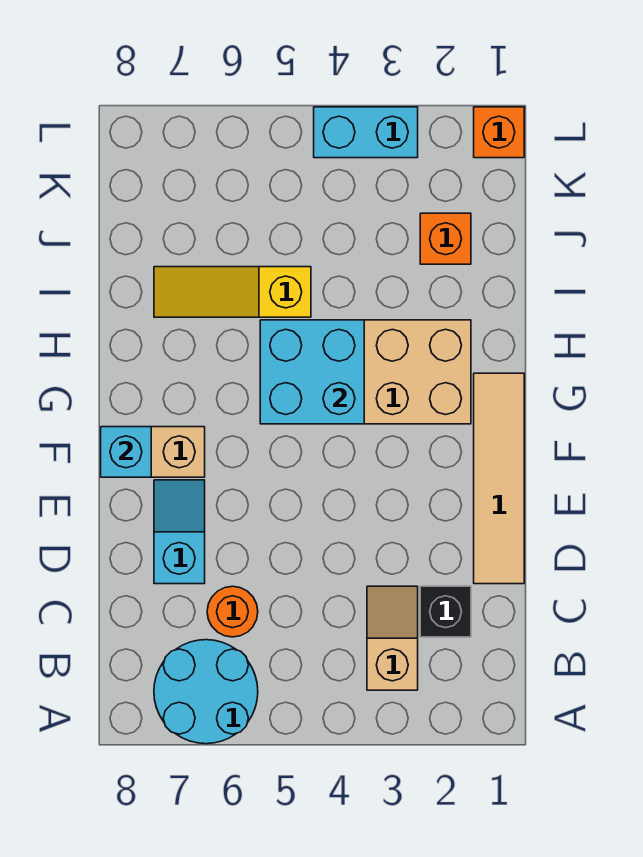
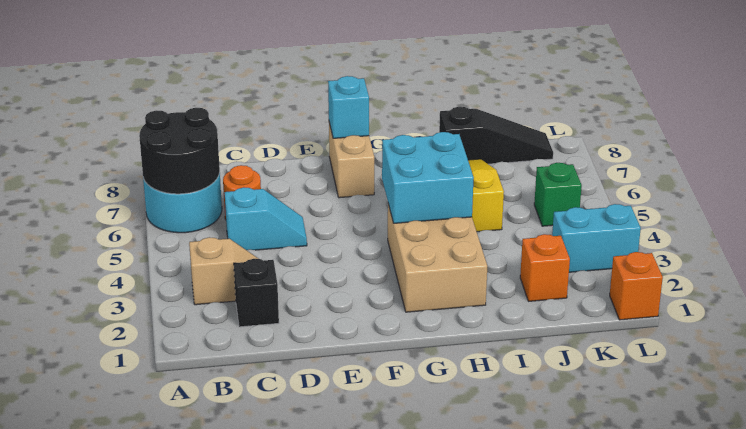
none -> black round brick A6:B7 level 2
tan tile D1:G1 level 1 -> none
cyan slope D7:E7 level 1 top D -> cyan slope C5:D5 level 1 top C
none -> black slope I8:K8 level 1 top I
none -> green brick K5 level 1
cyan brick L3:L4 level 1 -> cyan brick K3:L3 level 1

